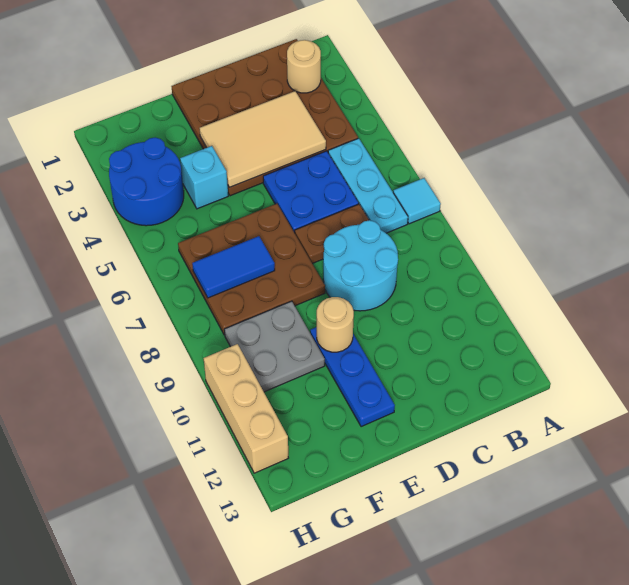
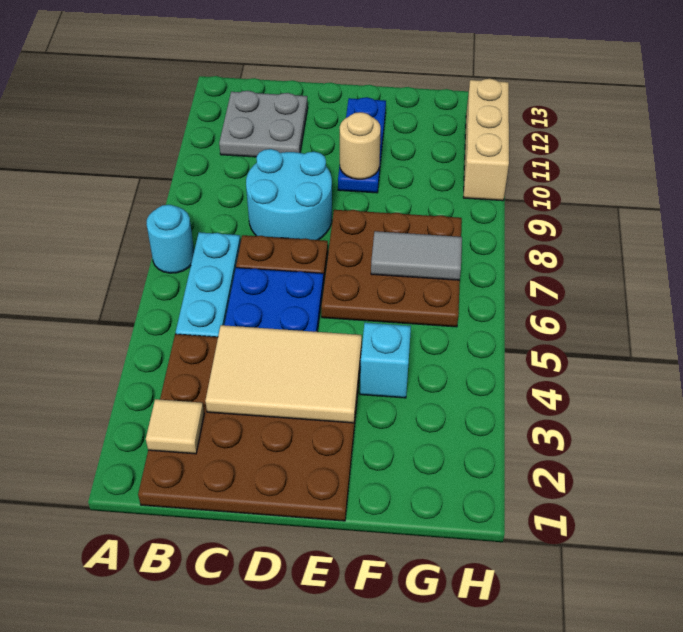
cyan tile A7 level 1 -> cyan round brick A7 level 1
tan round brick B2 level 2 -> tan tile B2 level 2
blue tile F7:G7 level 2 -> grey tile F7:G7 level 2
grey plate F9:G10 level 1 -> grey plate B11:C12 level 1
blue round brick G3:H4 level 1 -> none

